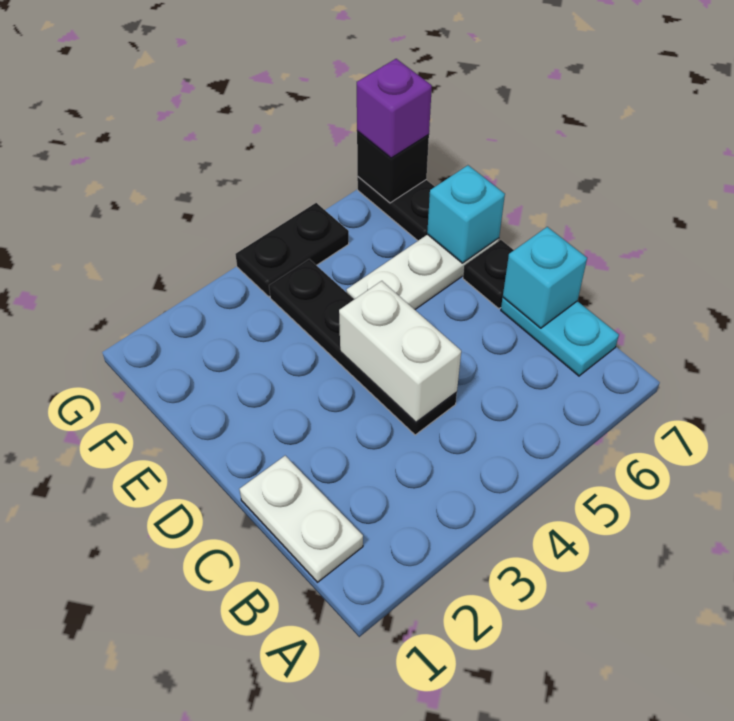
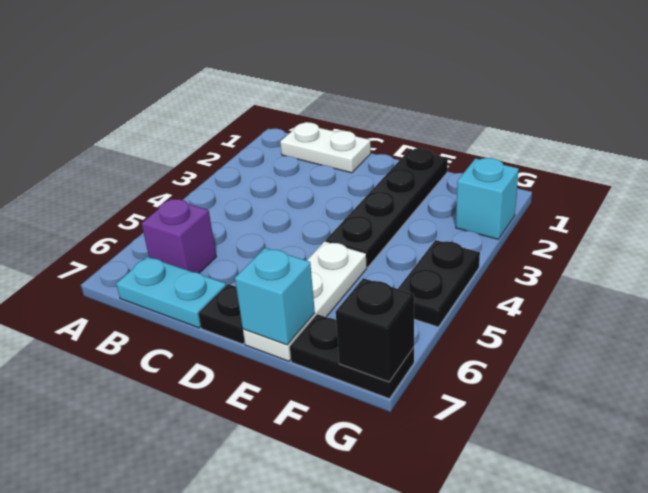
black plate C4:F4 level 1 -> black plate E1:E4 level 1
white brick C4:D4 level 2 -> none
cyan brick C7 level 2 -> cyan brick G2 level 1
purple brick G7 level 3 -> purple brick B6 level 1

